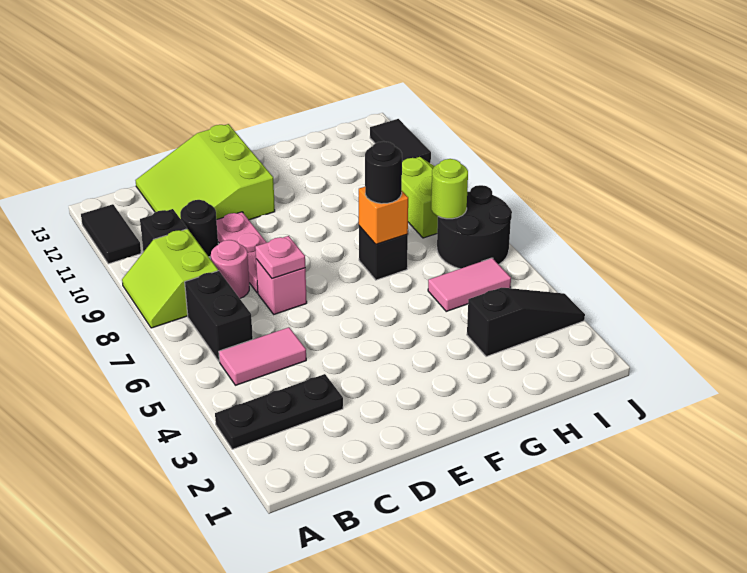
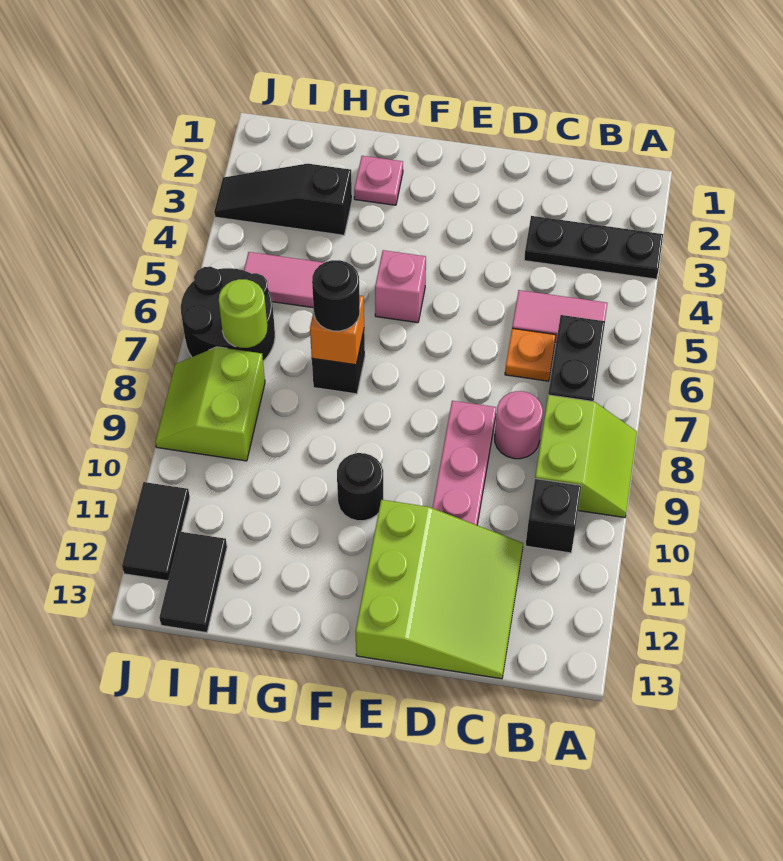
black tile A11:A12 level 1 -> black tile I12:I13 level 1
none -> orange plate C6 level 1
black round brick C10 level 1 -> black round brick F10 level 1
pink brick D7 level 1 -> pink brick F5 level 1
pink plate D7 level 2 -> pink plate G2 level 1

